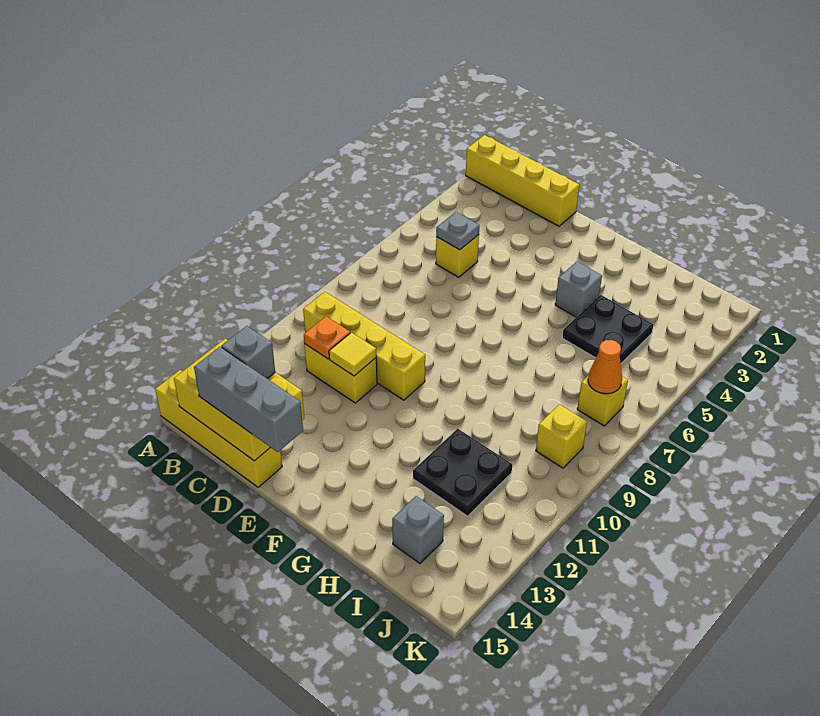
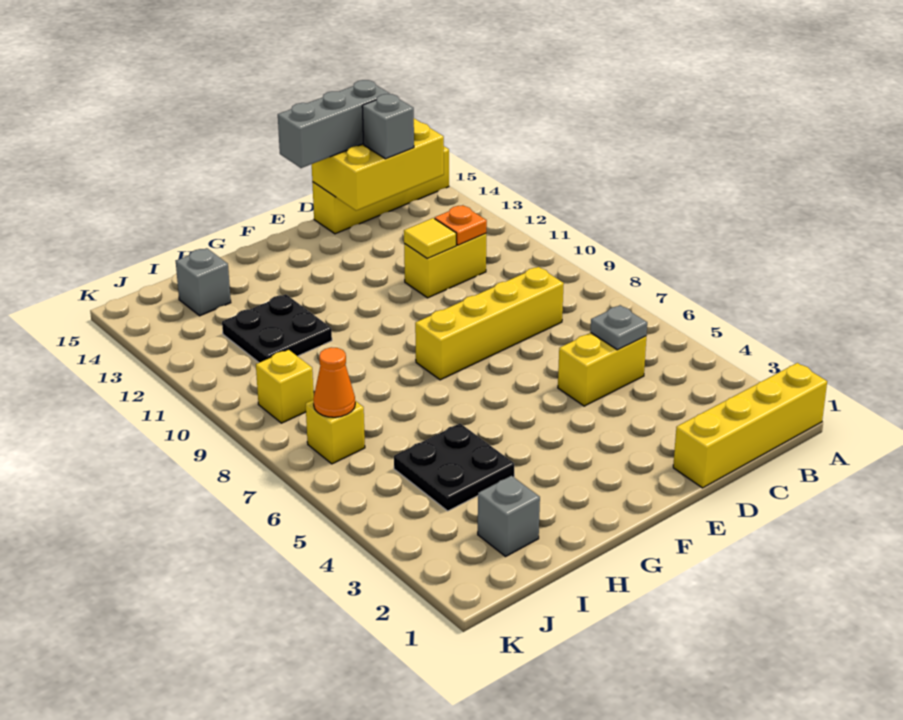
yellow brick B10:E10 level 1 -> yellow brick C8:F8 level 1
yellow brick C5 level 1 -> yellow brick C5:D5 level 1
grey brick G4 level 1 -> grey brick I2 level 1

